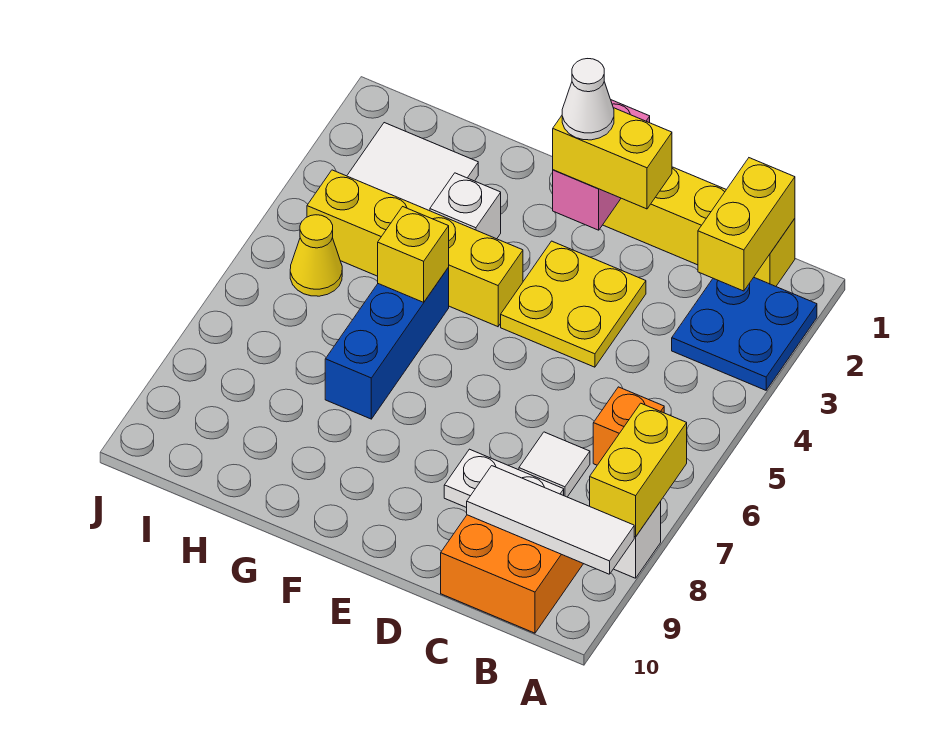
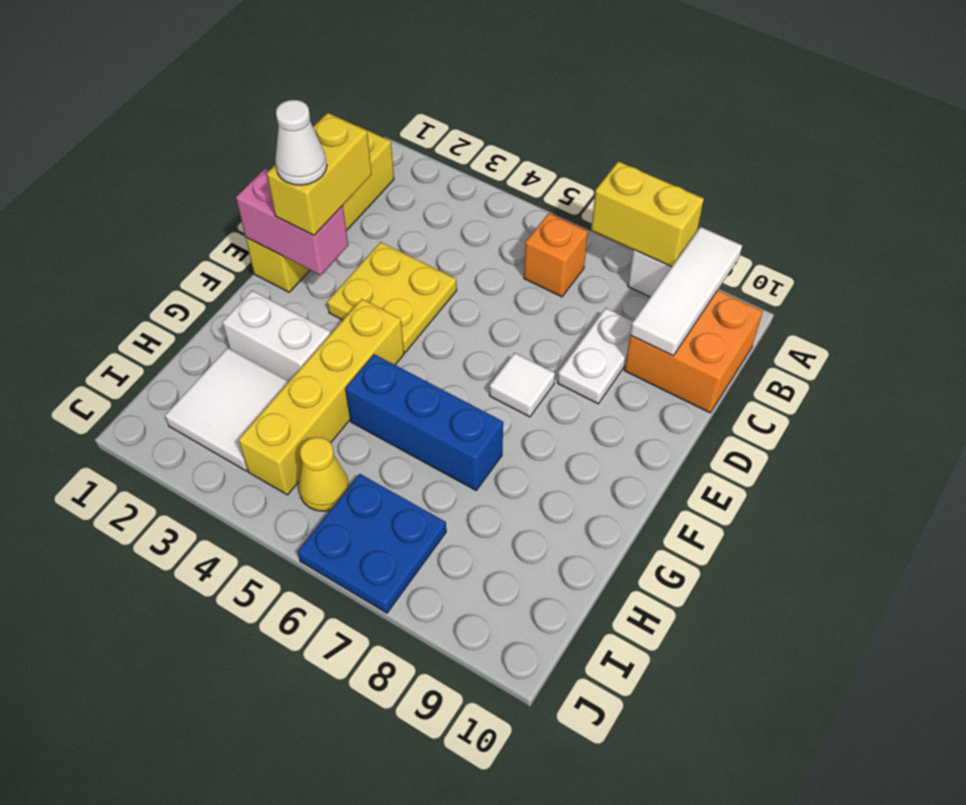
blue plate A2:B3 level 1 -> blue plate I6:J7 level 1
yellow brick B1:B2 level 2 -> none
white tile C7 level 1 -> white tile E7 level 1
white brick G3 level 1 -> white brick G2:G3 level 1
yellow brick G5 level 2 -> none

